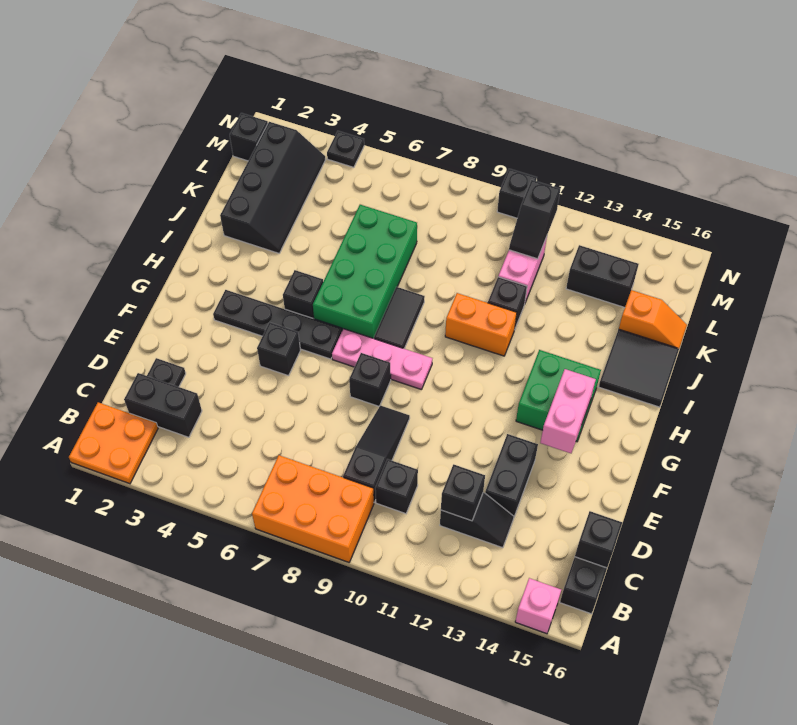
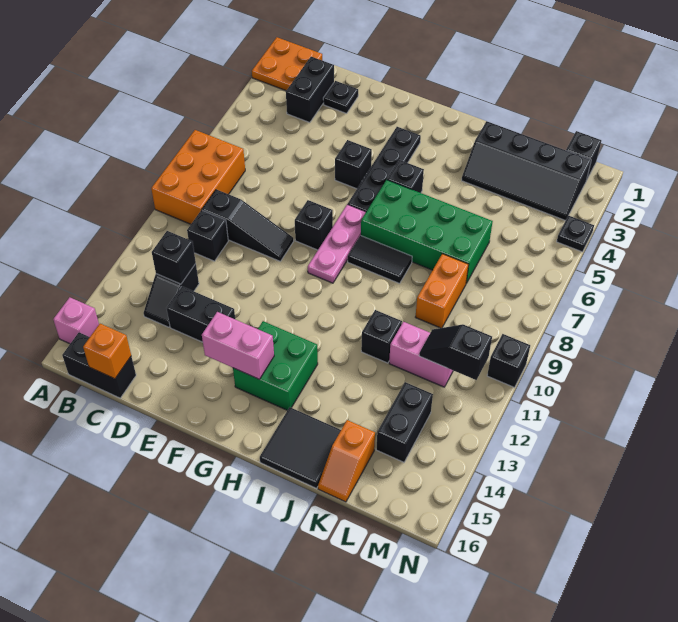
black brick C16 level 2 -> orange brick C16 level 2
orange brick I10:I11 level 1 -> orange brick K8:K9 level 1

